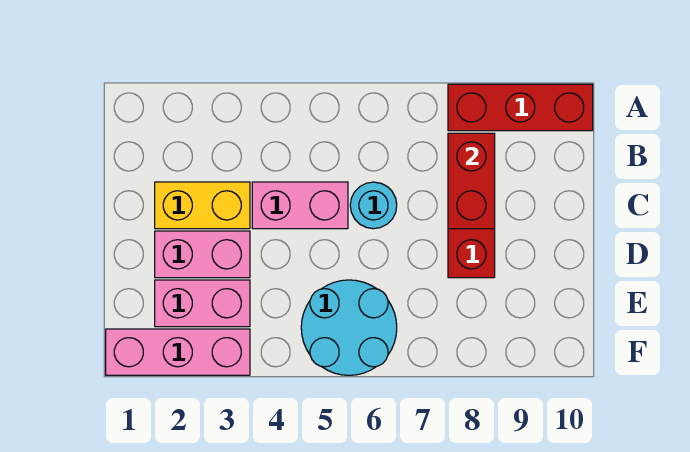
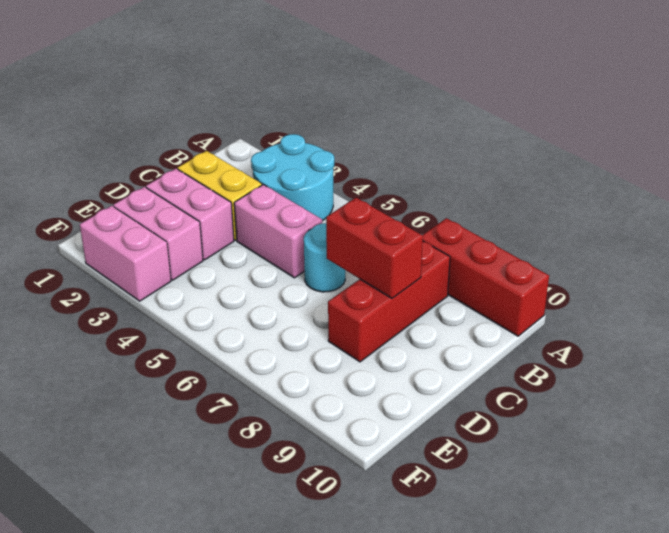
red brick B8:C8 level 2 -> red brick C7:C8 level 2
cyan round brick E5:F6 level 1 -> cyan round brick A3:B4 level 1
pink brick F1:F3 level 1 -> pink brick F2:F3 level 1

